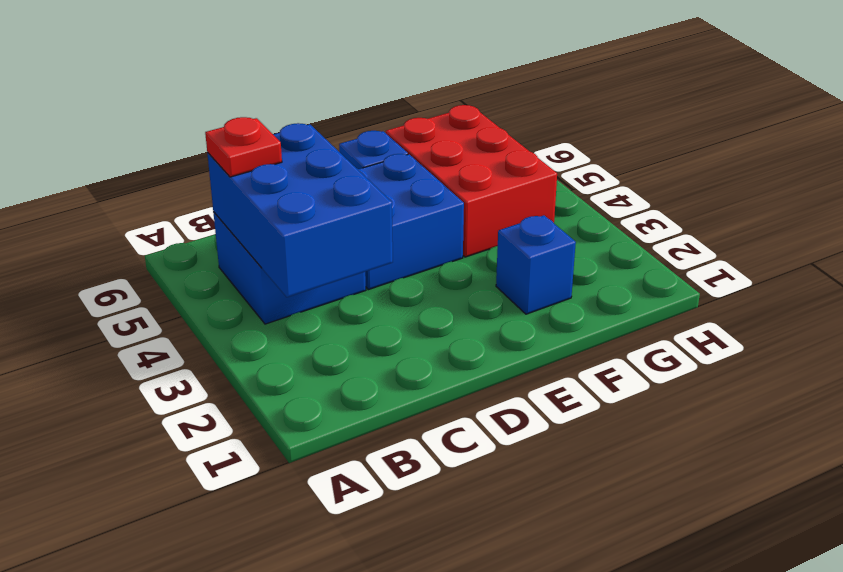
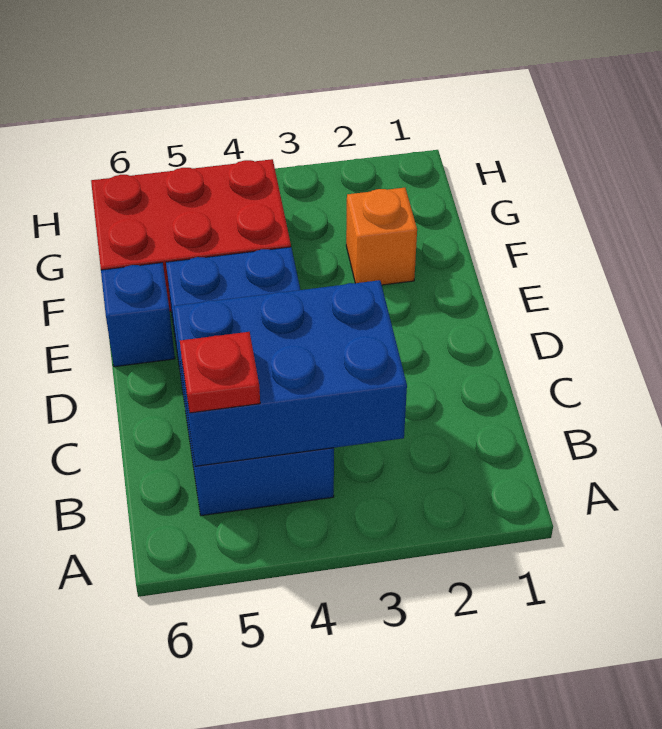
blue brick F2 level 1 -> orange brick F2 level 1

